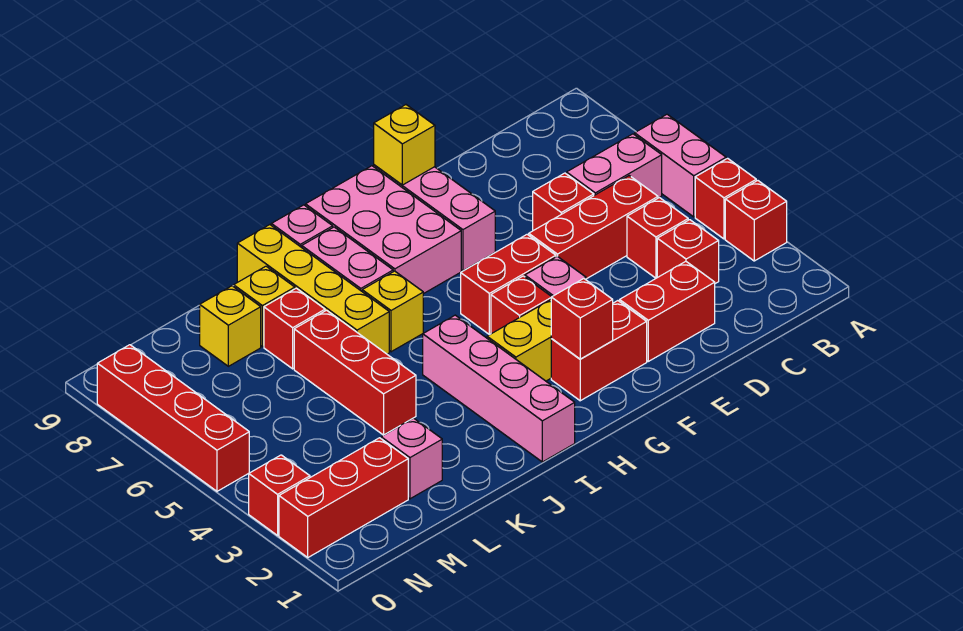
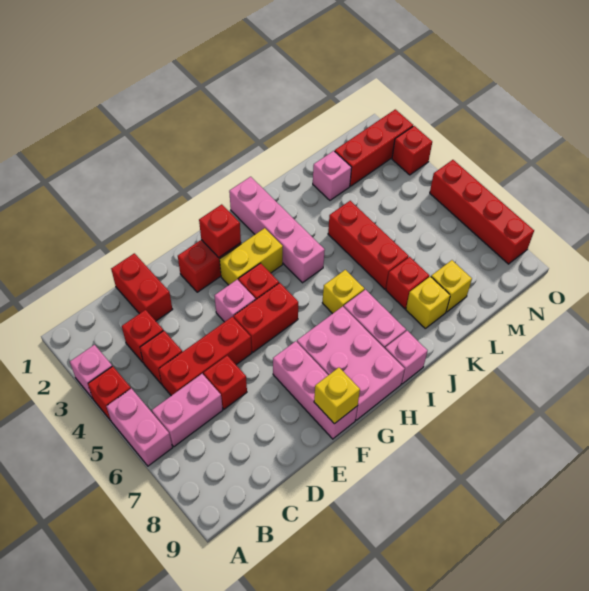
red brick A3 level 1 -> pink brick A3 level 1
red brick D2:E2 level 1 -> red brick D1:D2 level 1
yellow brick J6:J9 level 1 -> none

